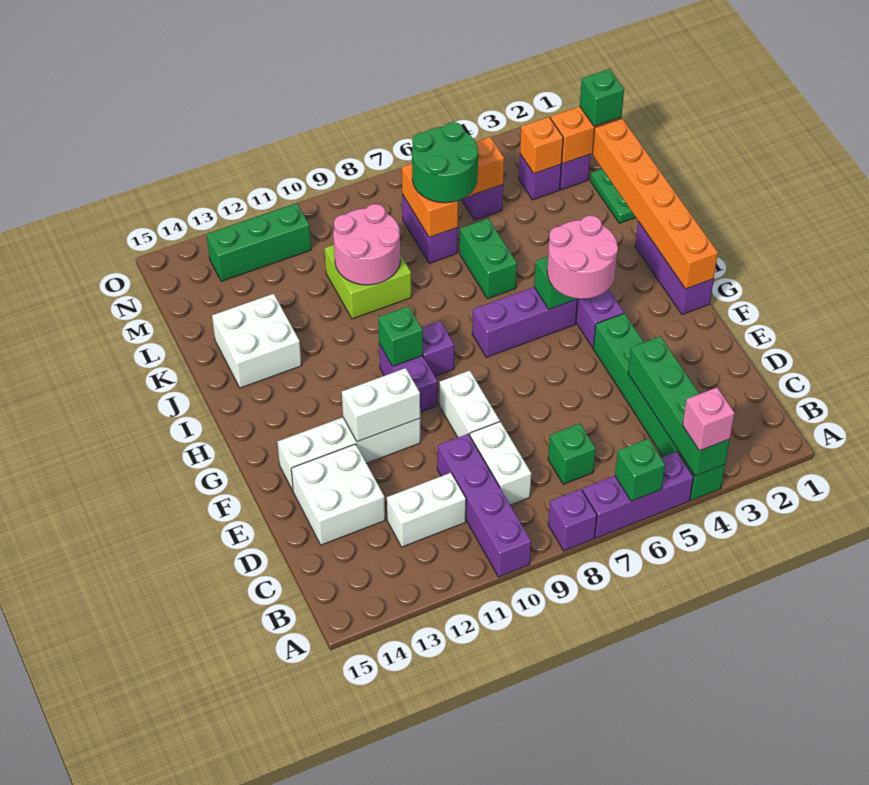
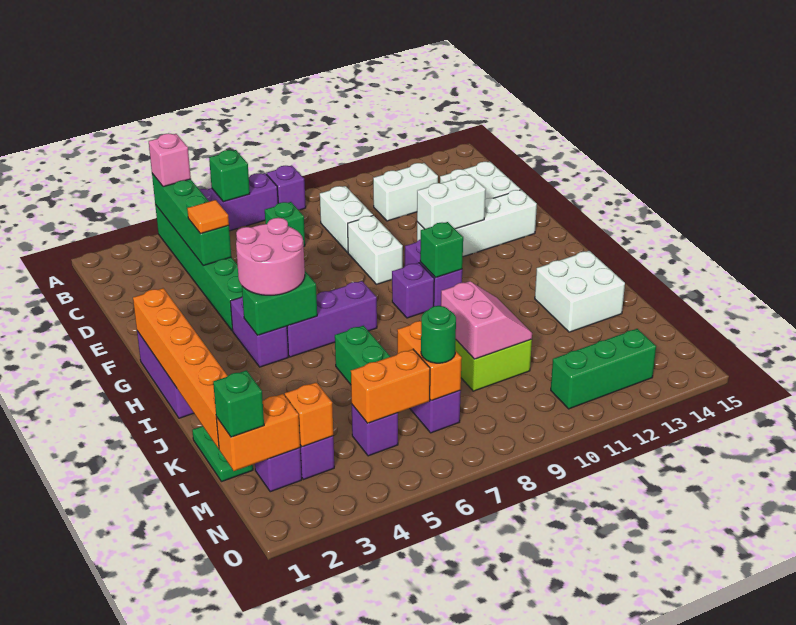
purple brick A10:D10 level 1 -> none
none -> orange tile D4 level 3
pink round brick K9:L10 level 2 -> pink slope K9:L10 level 2 top 9
green round brick L6:M7 level 3 -> green round brick M7 level 3

